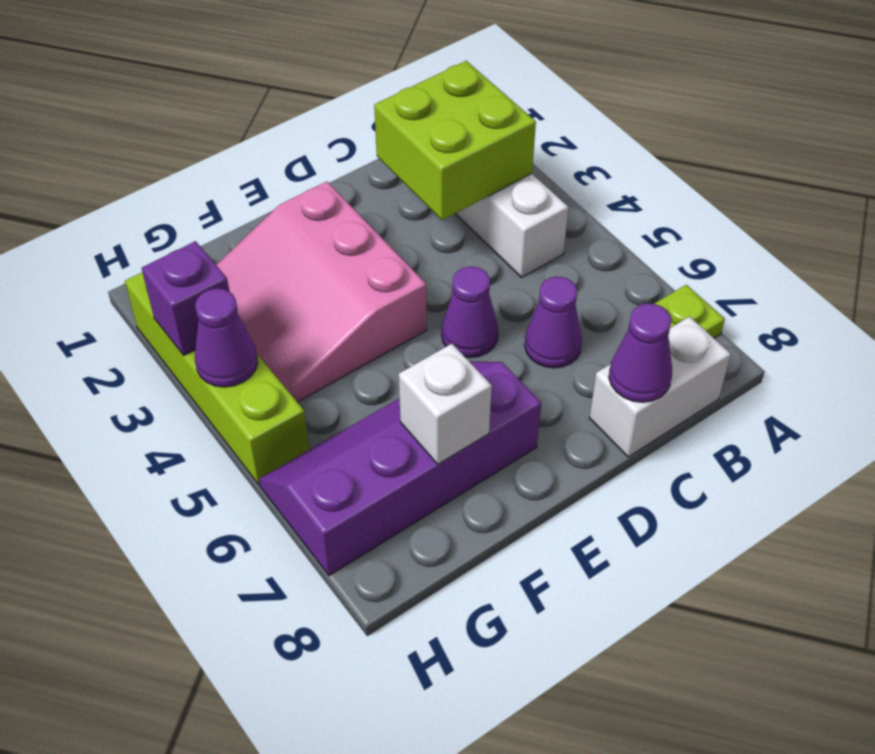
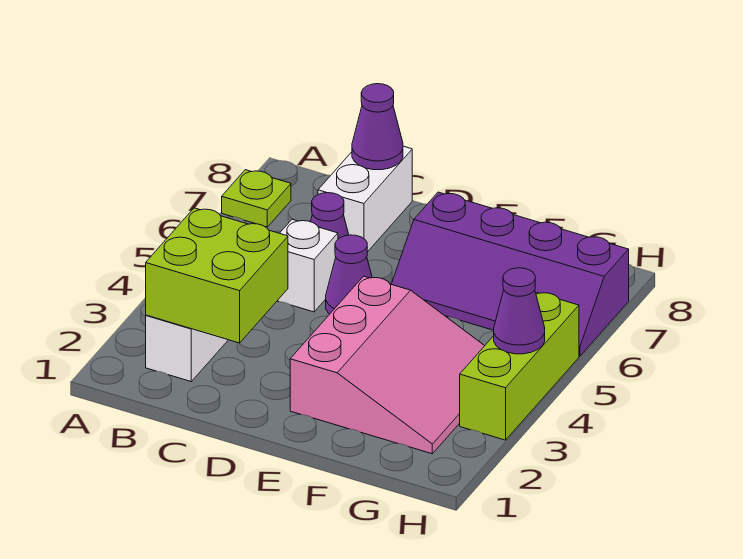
white brick B8:C8 level 1 -> white brick C7:C8 level 1
white brick F7 level 2 -> white brick C5 level 1
lime brick H2:H5 level 1 -> lime brick H3:H5 level 1
purple brick H3 level 2 -> none

